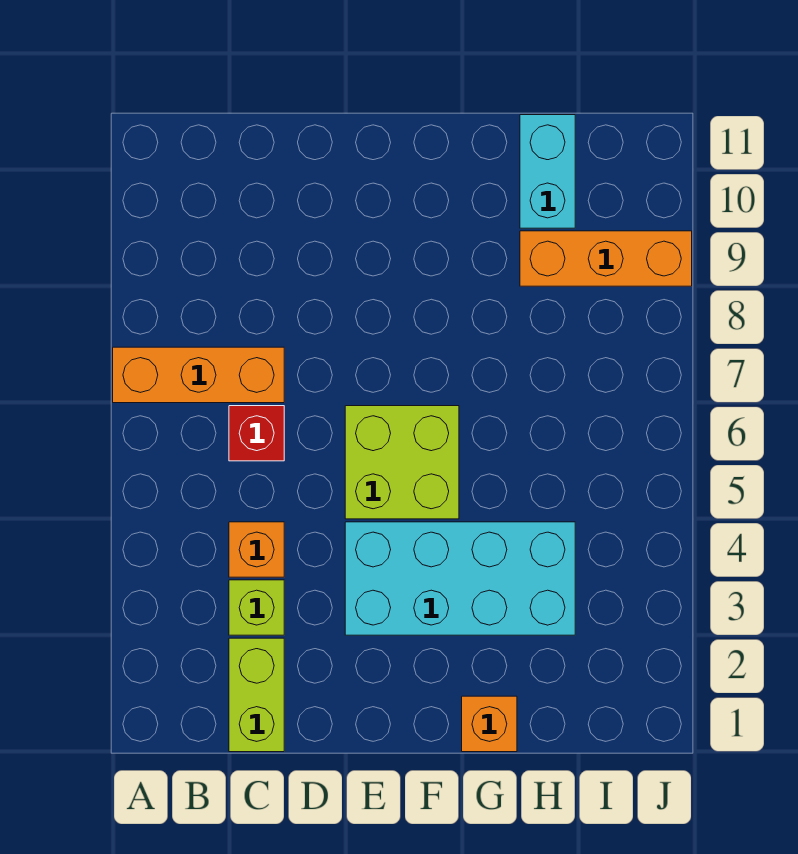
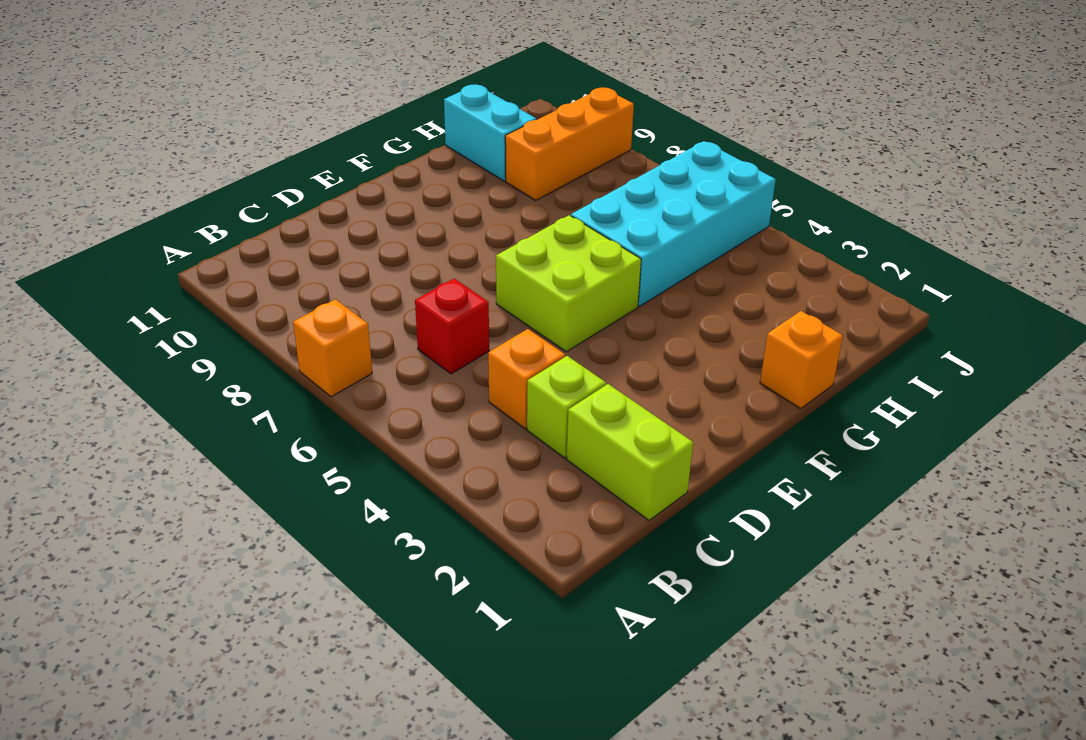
orange brick A7:C7 level 1 -> orange brick A7 level 1
cyan brick E3:H4 level 1 -> cyan brick G5:J6 level 1

